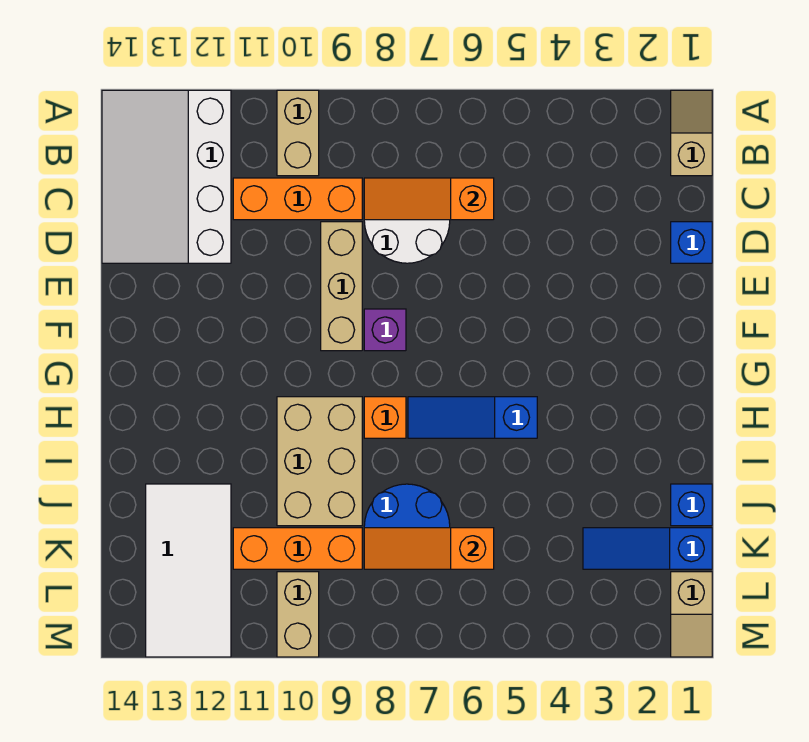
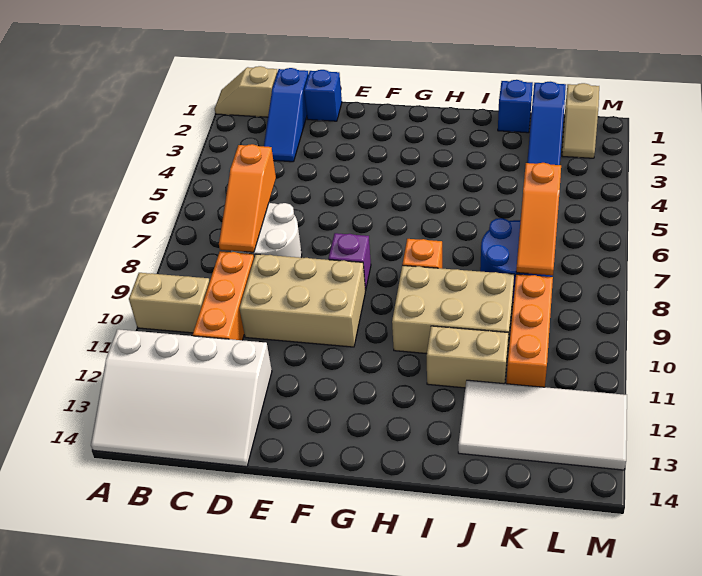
tan brick D9:F9 level 1 -> tan brick D9:F10 level 1
blue slope H5:H7 level 1 top 5 -> blue slope C1:C3 level 1 top 1
tan slope L1:M1 level 1 top L -> tan slope L1:L2 level 1 top 1
tan brick L10:M10 level 1 -> tan brick I11:J11 level 1

